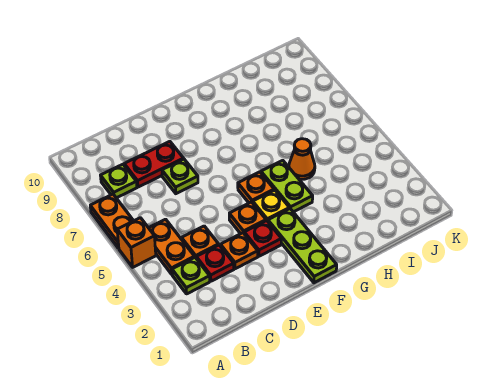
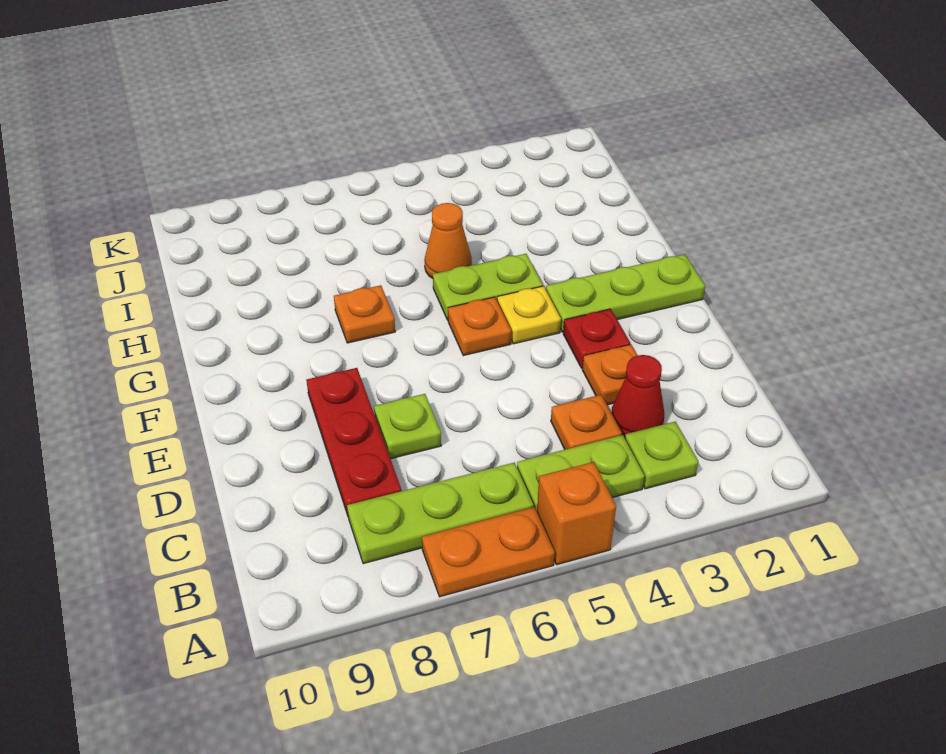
orange plate B4:B5 level 1 -> lime plate B4:B5 level 1
lime plate B8 level 1 -> lime plate B6:B8 level 1
red plate C3 level 1 -> red cone C3 level 1
red plate C8:D8 level 1 -> red plate C8:E8 level 1
orange plate E4 level 1 -> orange plate G7 level 1

